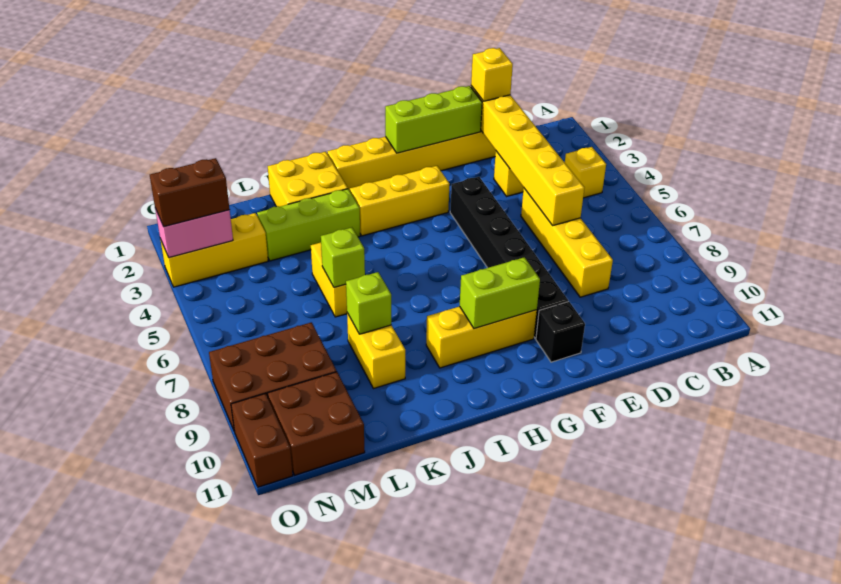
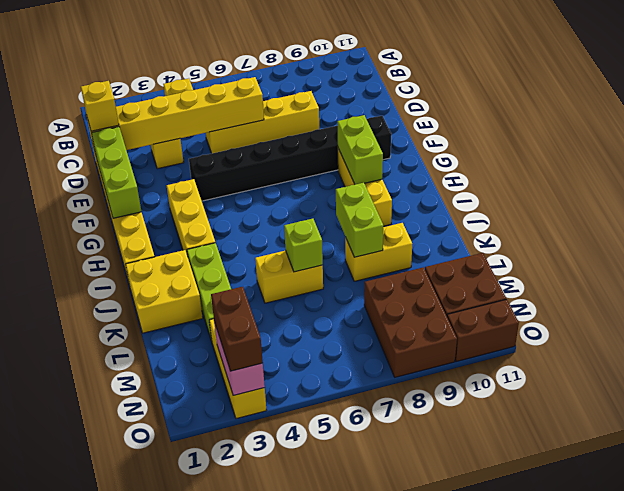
lime brick K8 level 2 -> lime brick J8:K8 level 2

